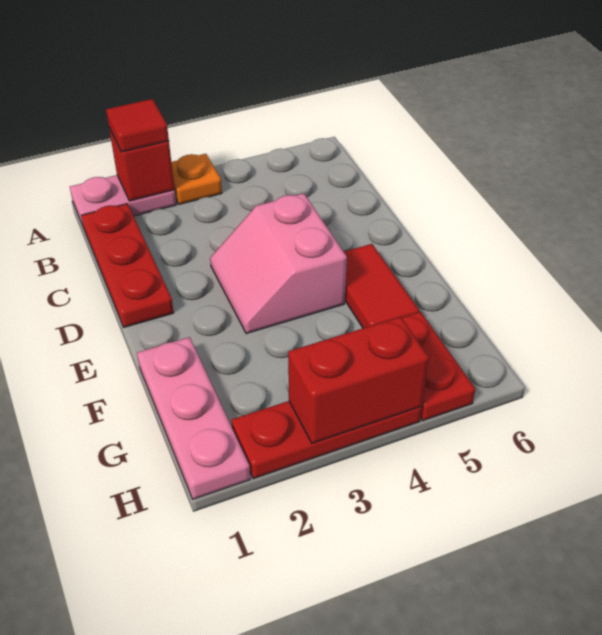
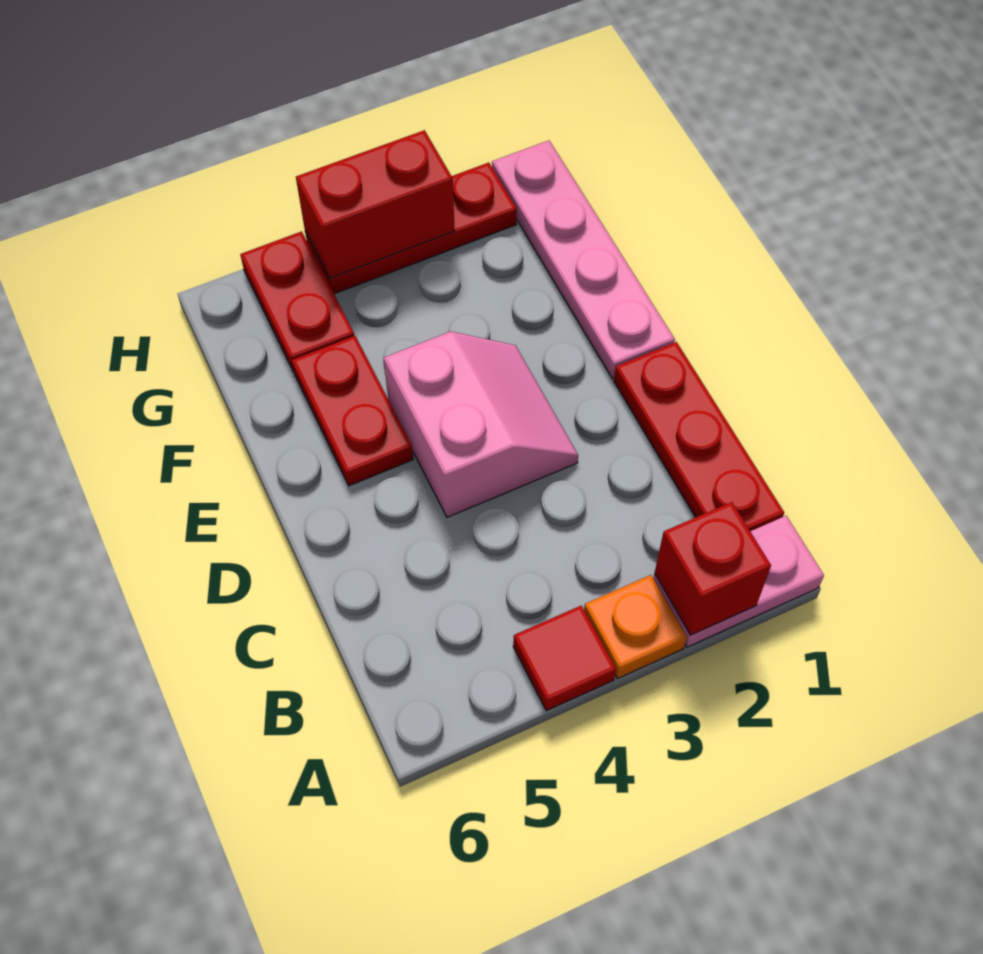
red tile A2 level 3 -> red tile A4 level 1
red tile E5:F5 level 1 -> red plate E5:F5 level 1
pink plate F1:H1 level 1 -> pink plate E1:H1 level 1

